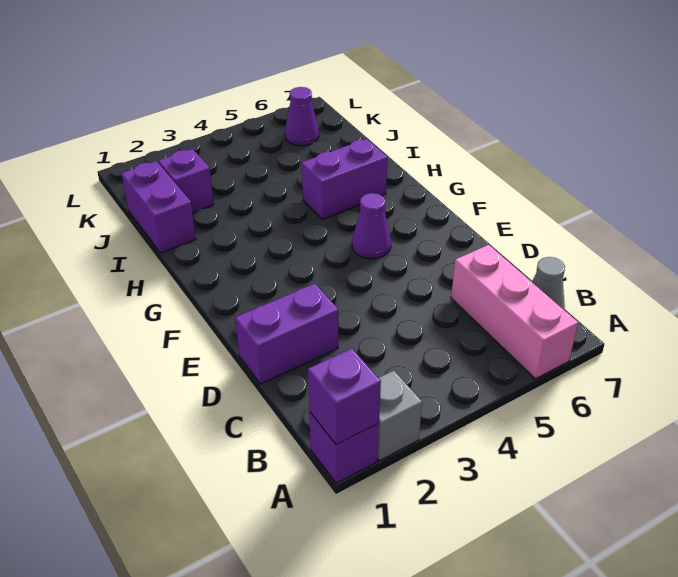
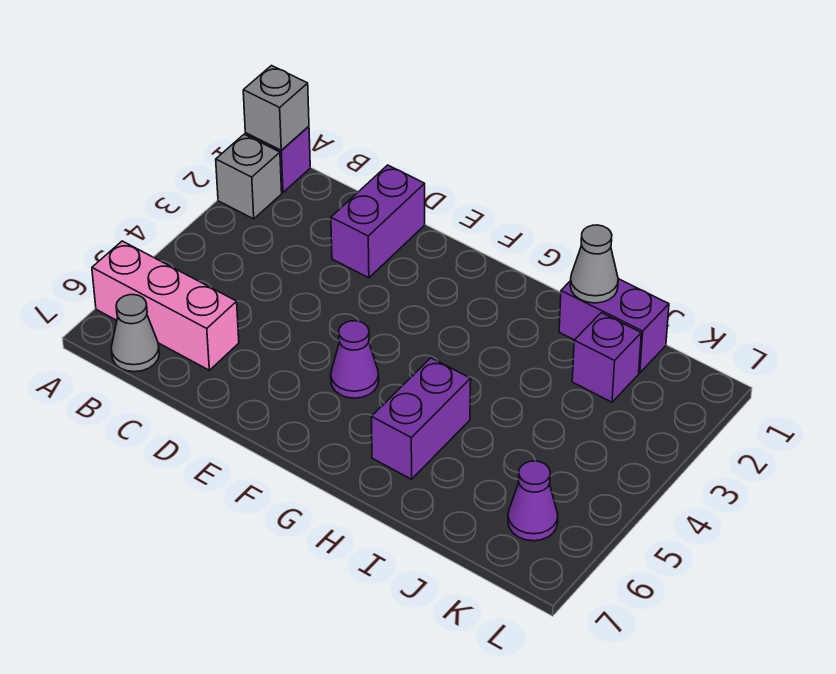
purple brick A1 level 2 -> grey brick A1 level 2
none -> grey cone I1 level 2

